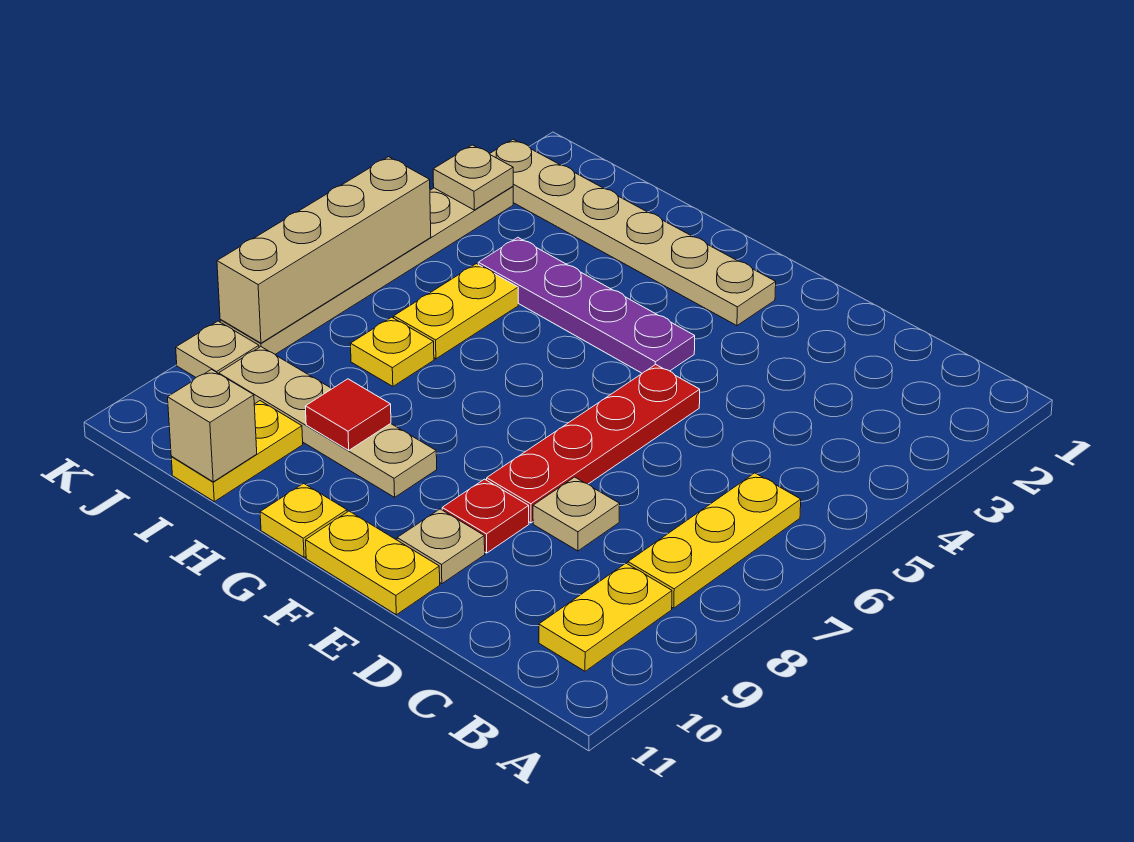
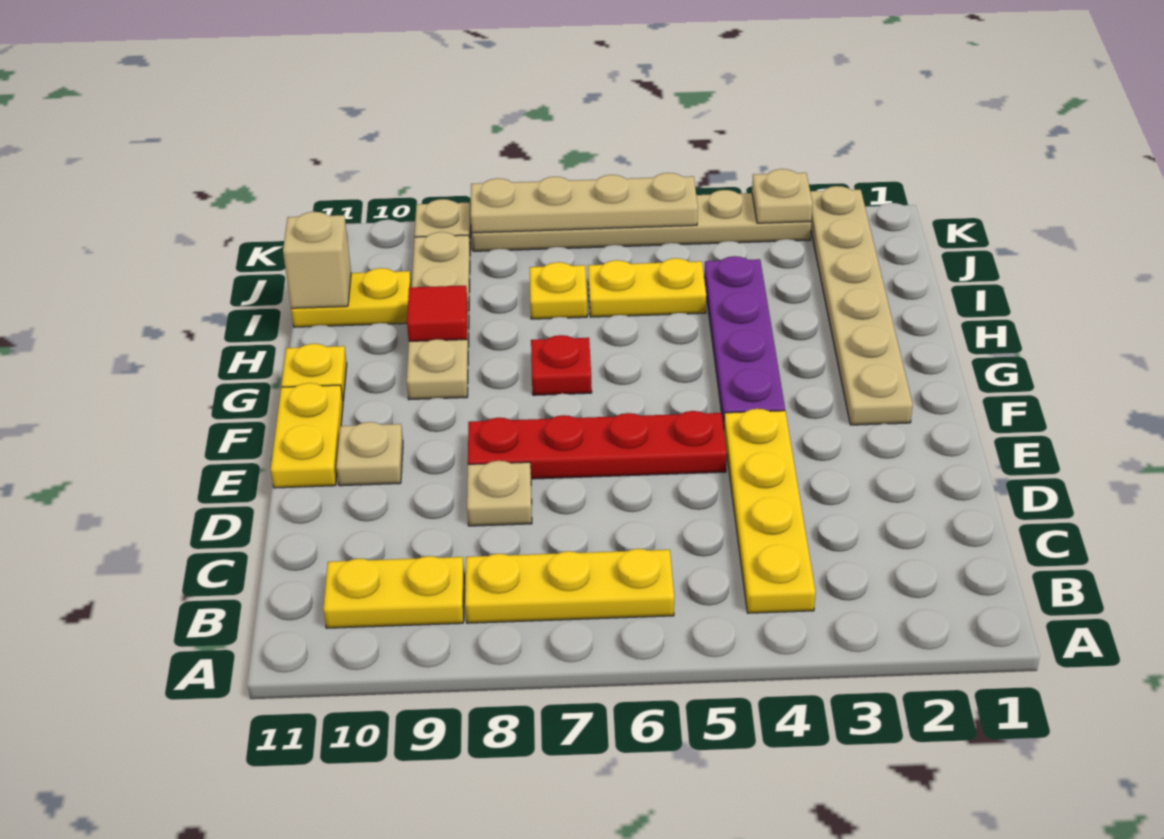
none -> yellow plate B4:E4 level 1
red plate E9 level 1 -> red plate G7 level 1
tan brick K5:K8 level 2 -> tan plate K5:K8 level 2

